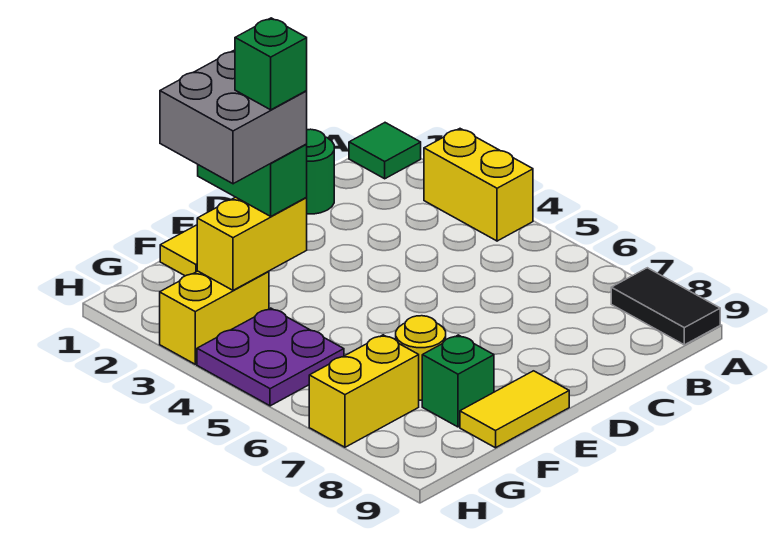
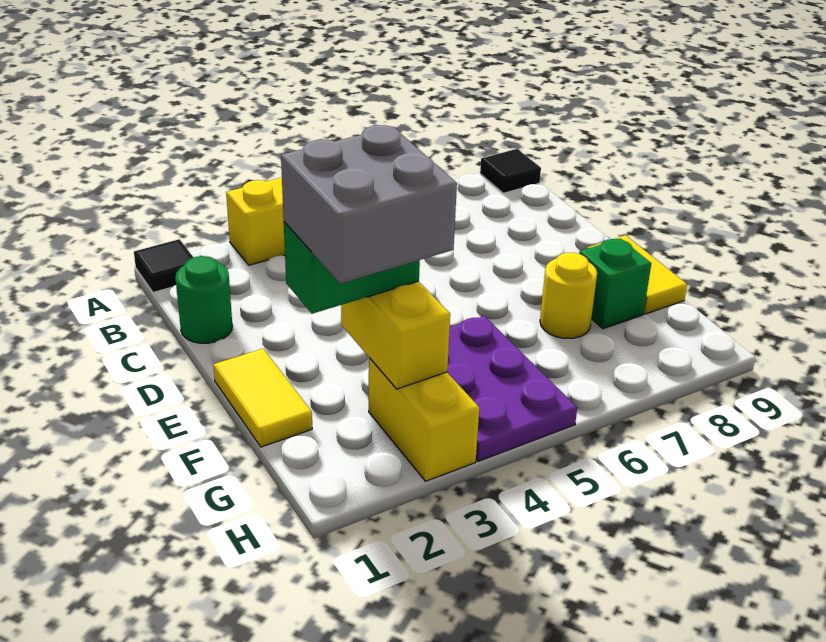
green tile A1 level 1 -> black tile A1 level 1
black tile A8:A9 level 1 -> black tile A9 level 1
green brick F3 level 5 -> none
purple plate G4:H5 level 1 -> purple plate F4:H5 level 1
yellow brick G7:H7 level 1 -> none

